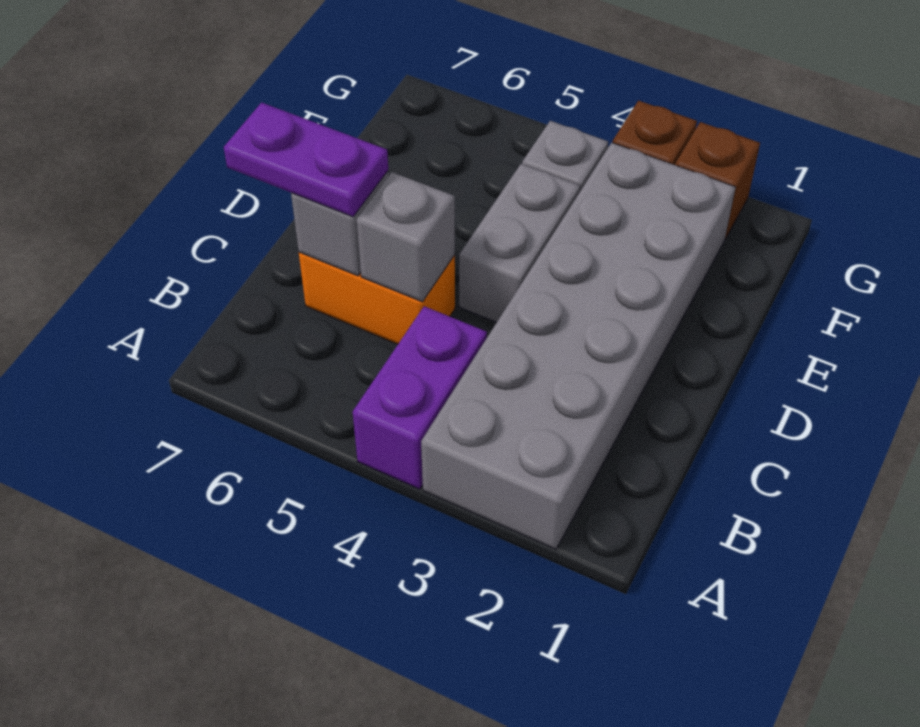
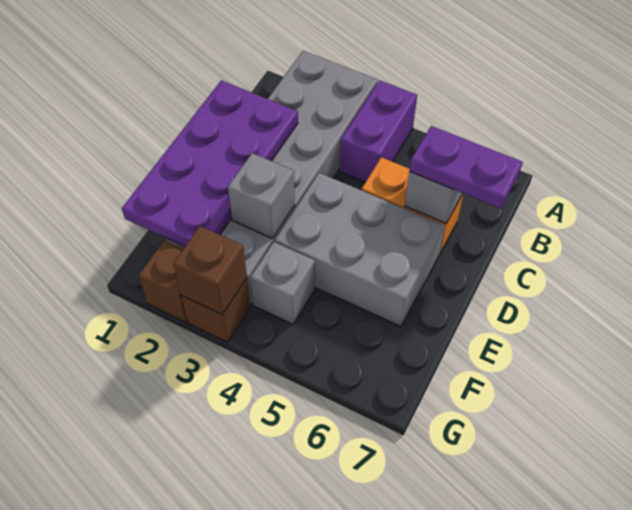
none -> purple plate C1:F2 level 2
grey brick C5 level 2 -> grey brick E3 level 2
grey brick D4:E4 level 1 -> grey brick D4:E6 level 1
none -> brown brick G3 level 2

